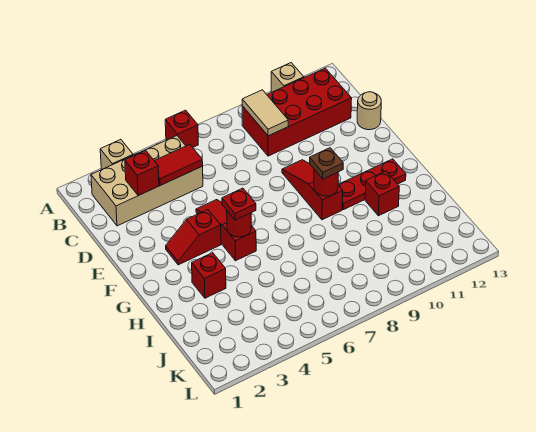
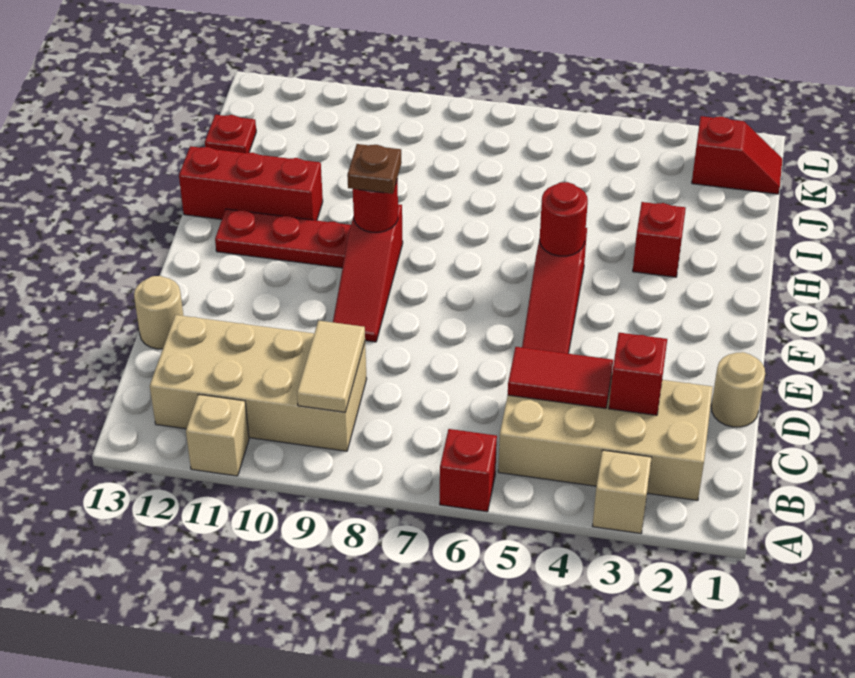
red brick B9:C12 level 1 -> tan brick B9:C12 level 1
none -> tan round brick D1 level 1
red slope F3:F4 level 1 top 4 -> red slope K1:K2 level 1 top 2
red plate G5 level 3 -> red plate J13 level 1
red brick H11 level 1 -> red brick H11:H13 level 1

